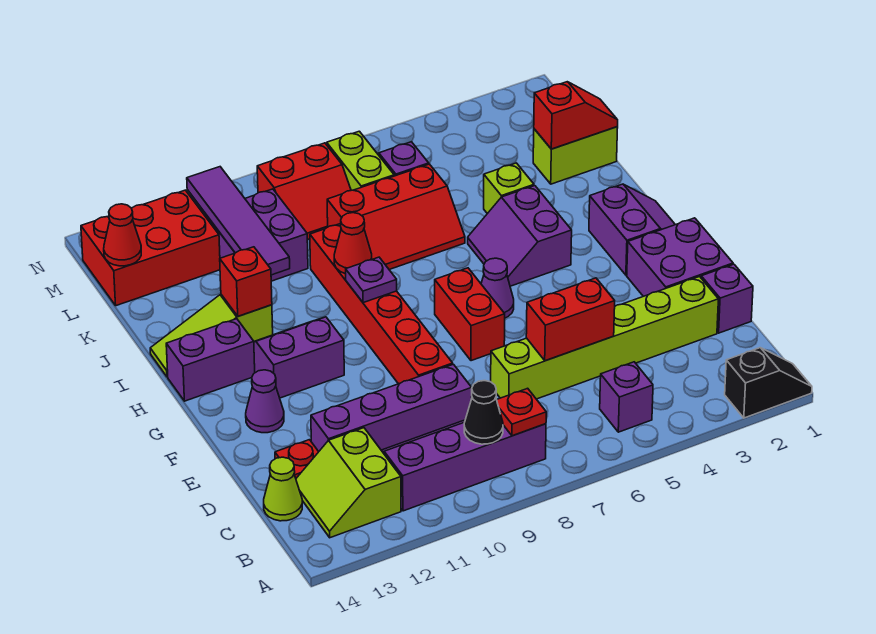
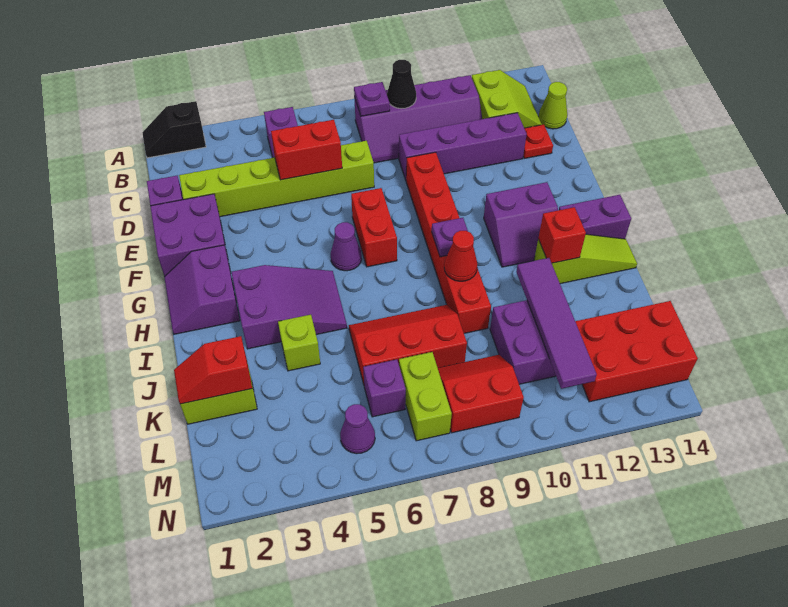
red plate B8 level 2 -> purple plate B8 level 2
purple cone F13 level 1 -> purple cone M5 level 1
purple slope H4:I5 level 1 top 4 -> purple slope H3:I5 level 1 top 3
red cone L14 level 2 -> none

